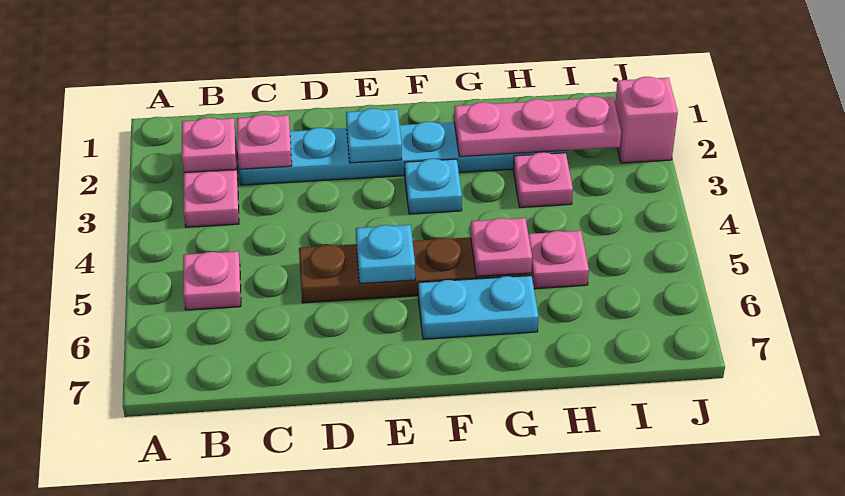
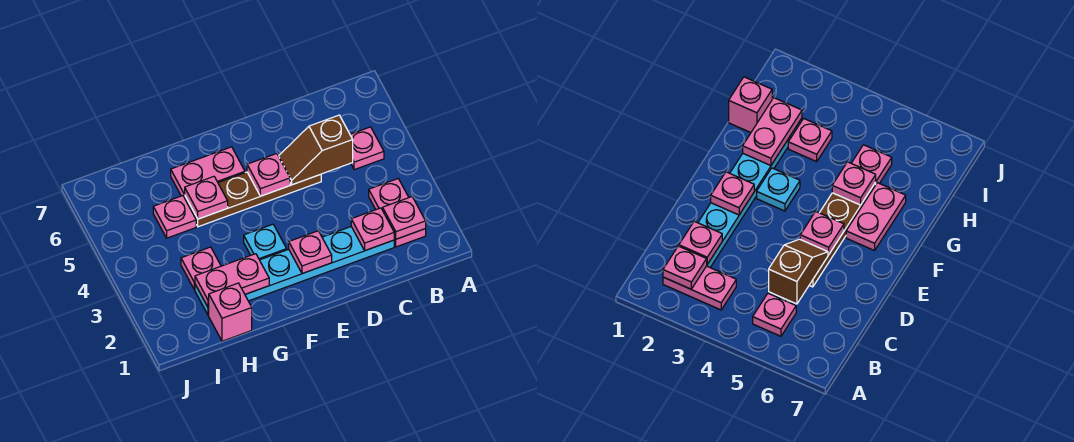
none -> brown slope C5:D5 level 2 top C
cyan plate E2 level 2 -> pink plate E2 level 2
cyan plate E5 level 2 -> pink plate E5 level 2
cyan plate F6:G6 level 1 -> pink plate F6:G6 level 1
pink plate G2:I2 level 2 -> pink plate G2:H2 level 2
pink brick J2 level 1 -> pink brick H1 level 1

